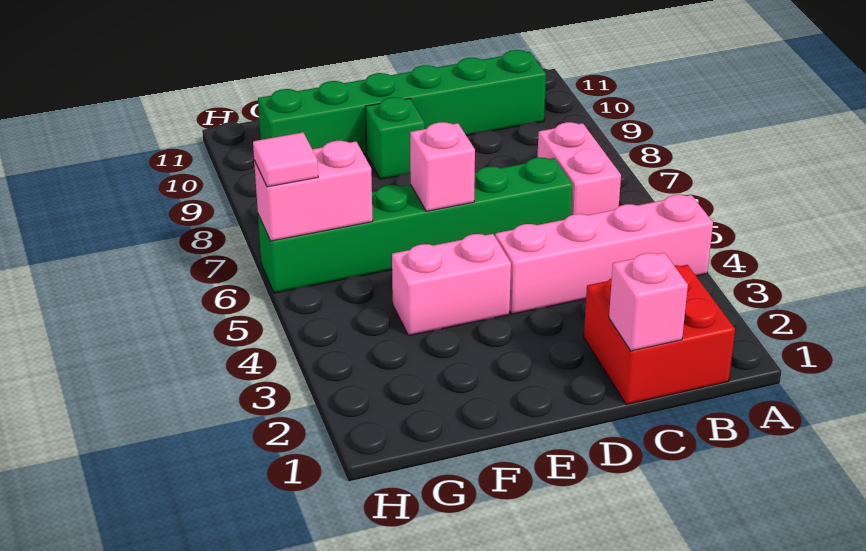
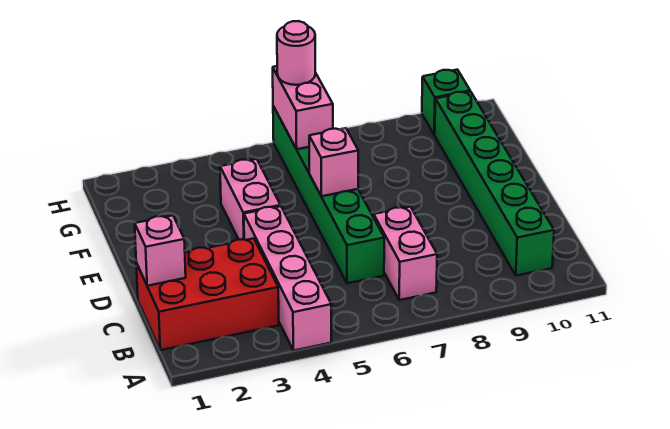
red brick B1:C2 level 1 -> red brick B1:C3 level 1
pink brick B6:B7 level 1 -> pink brick B7:C7 level 1
green brick E9 level 1 -> green brick H10 level 1
pink tile H6 level 3 -> pink round brick H6 level 3

